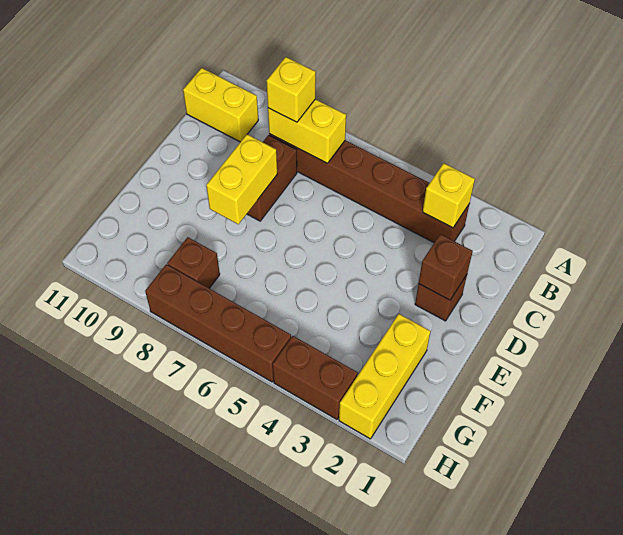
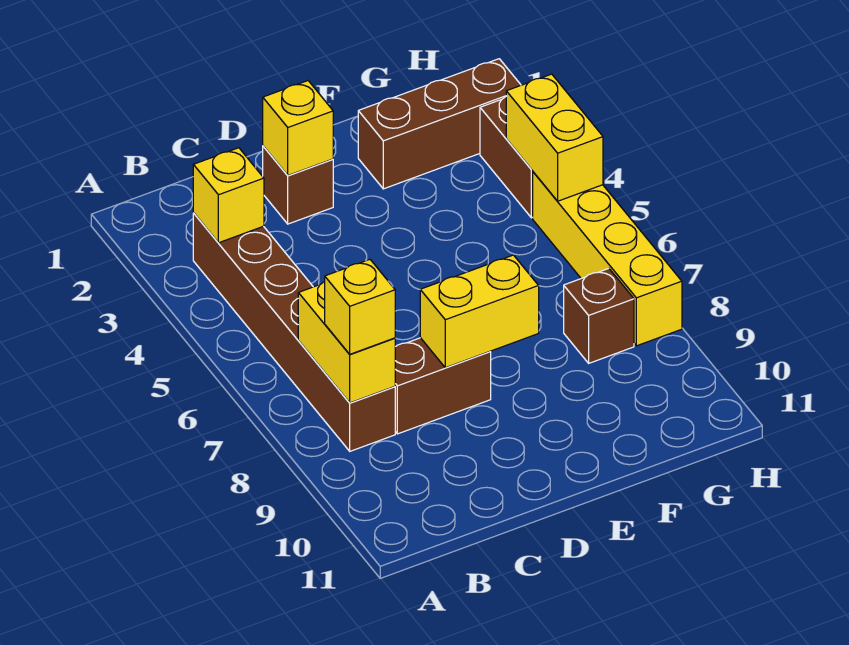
yellow brick B10:B11 level 1 -> yellow brick H4:H5 level 2
brown brick D2 level 2 -> yellow brick D2 level 2
yellow brick F2:H2 level 1 -> brown brick F2:H2 level 1
brown brick H5:H8 level 1 -> yellow brick H5:H8 level 1

